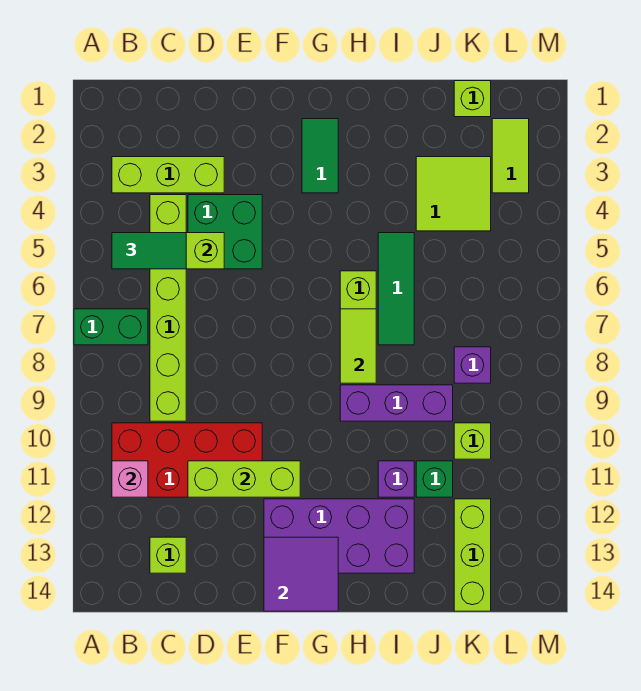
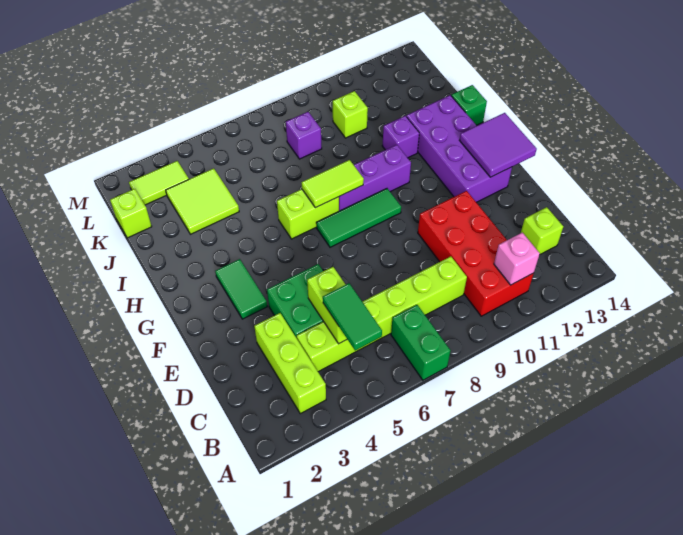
lime brick D11:F11 level 2 -> none
green tile G2:G3 level 1 -> green tile F3:G3 level 1
purple brick H9:J9 level 1 -> purple brick H8:H10 level 1
green tile I5:I7 level 1 -> green tile G7:G9 level 1
green brick J11 level 1 -> green brick I14 level 1
lime brick K12:K14 level 1 -> none

